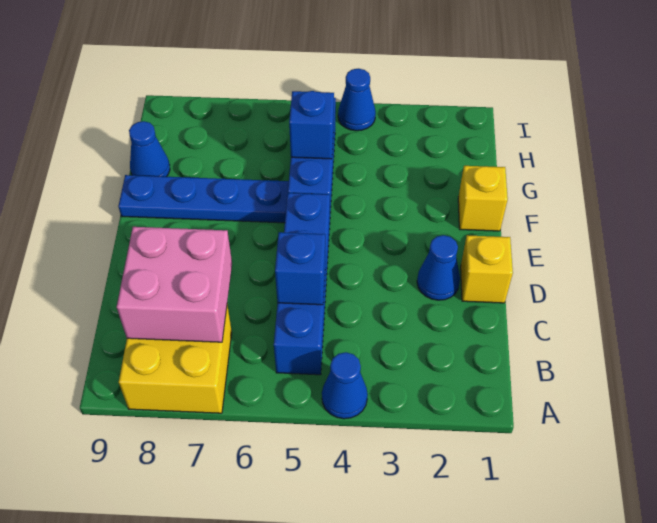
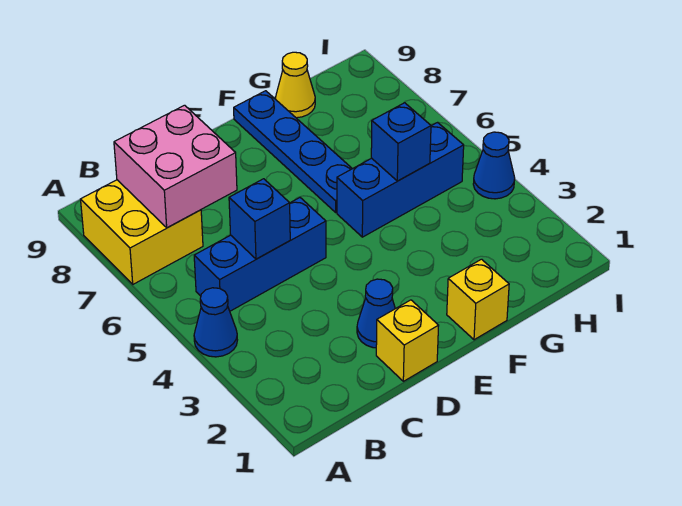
blue brick B5:E5 level 1 -> blue brick B5:D5 level 1
blue cone G9 level 1 -> yellow cone G9 level 1

